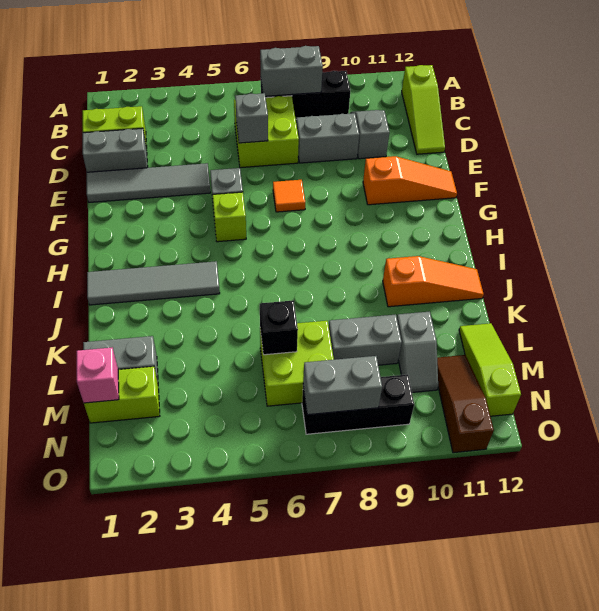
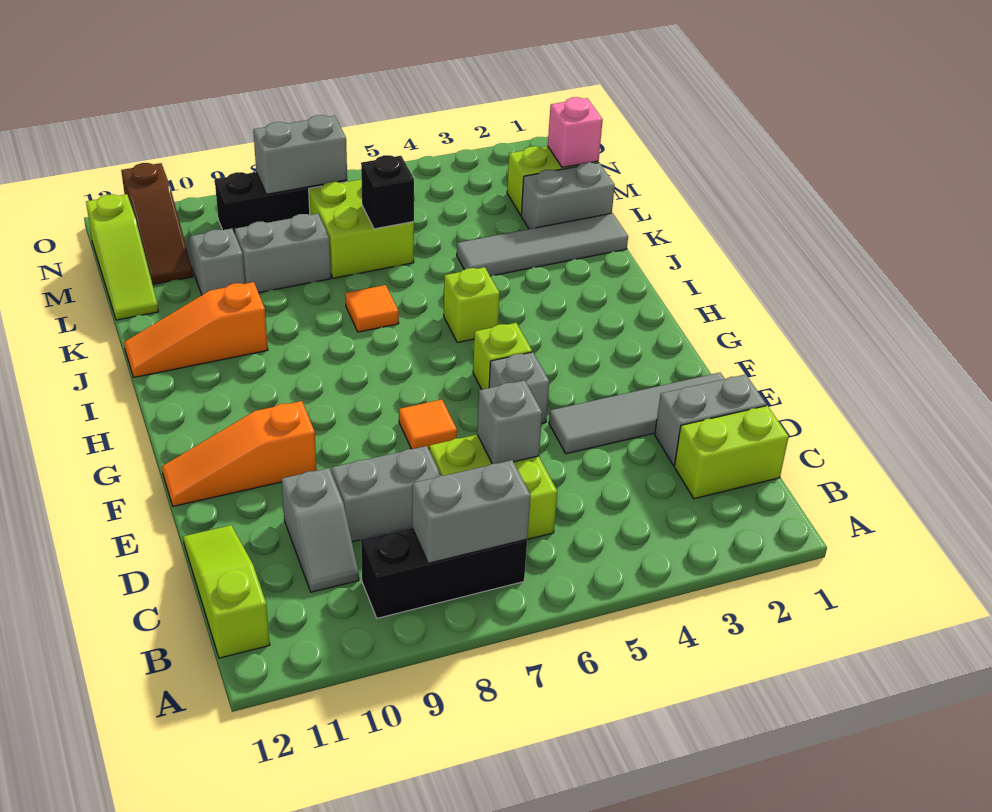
grey tile I1:I4 level 1 -> grey tile K1:K4 level 1
none -> lime brick I5 level 1
none -> orange tile J7 level 1

